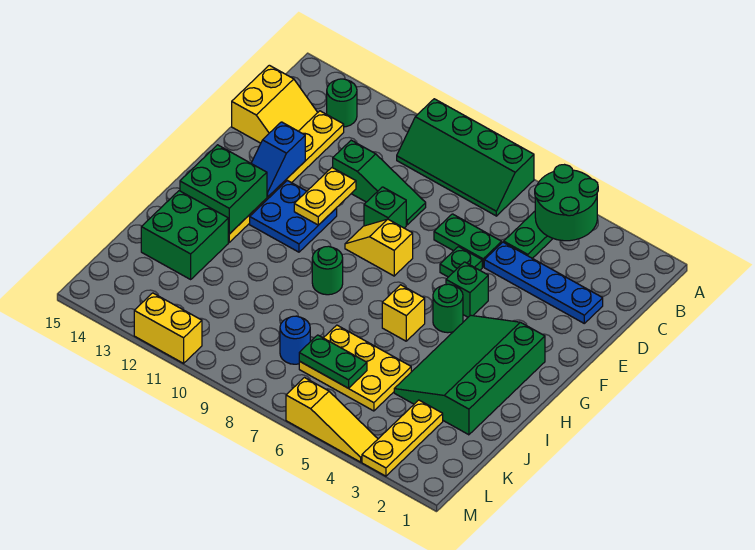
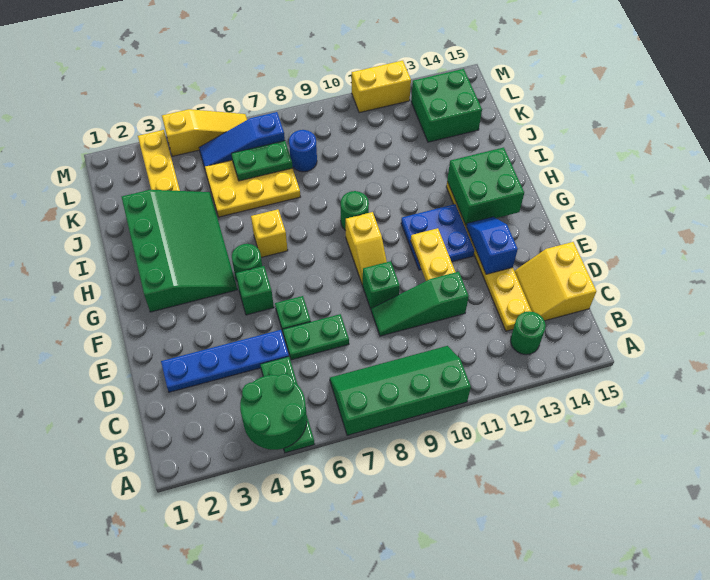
yellow slope F8:F9 level 1 top 8 -> yellow slope F9:G9 level 1 top G
green brick I13:J14 level 1 -> green brick K13:L14 level 1
none -> blue slope L5:L7 level 1 top 7
yellow slope M4:M6 level 1 top 6 -> yellow slope M4:M6 level 1 top 4

